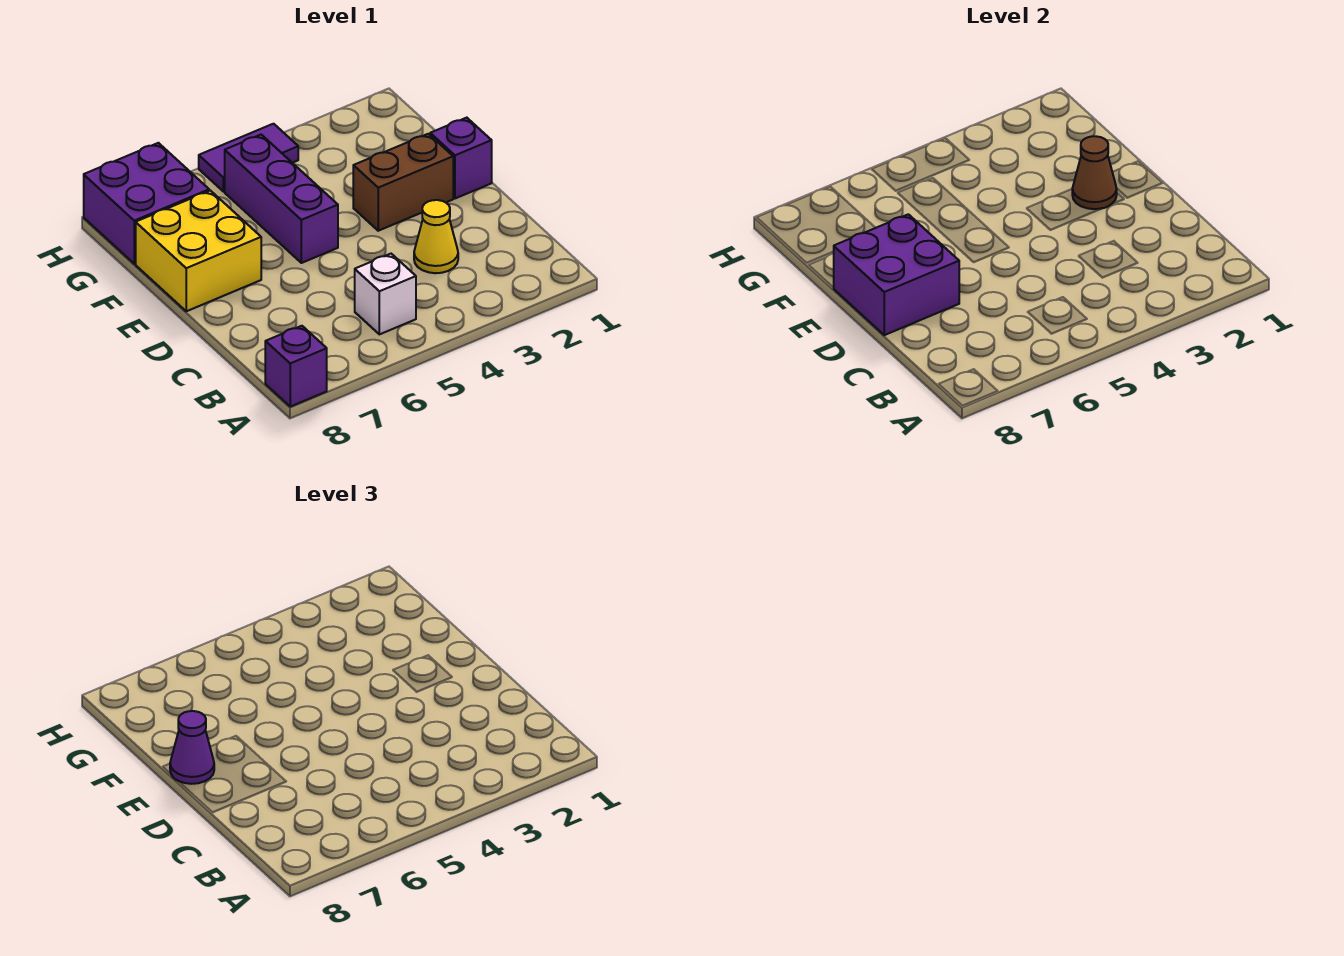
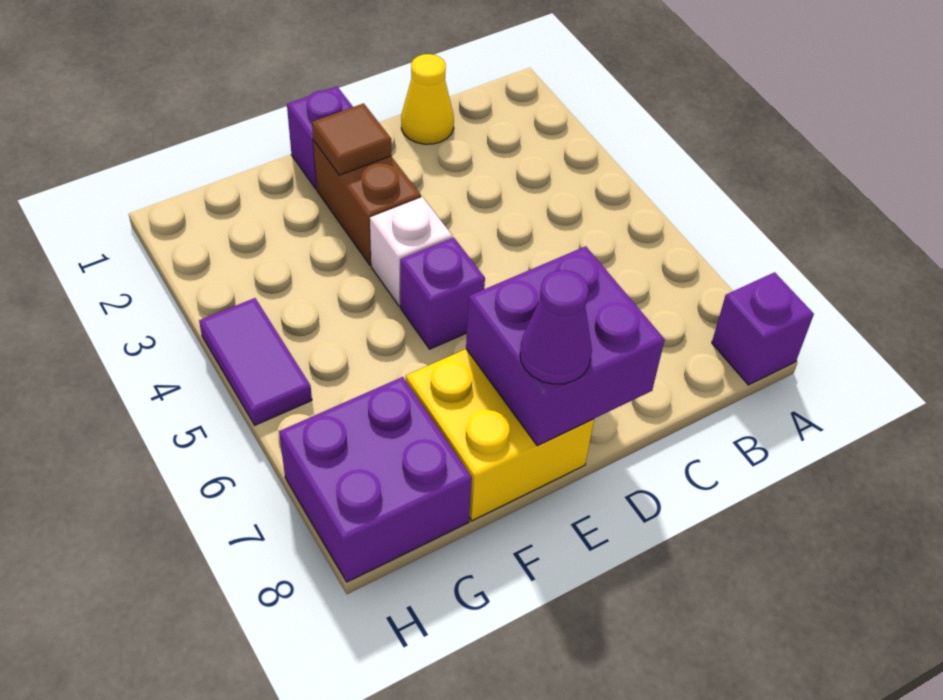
white brick B5 level 1 -> white brick E4 level 1
yellow cone C3 level 1 -> yellow cone C1 level 1
brown cone E2 level 2 -> brown tile E2 level 2
purple brick E5:G5 level 1 -> purple brick E5 level 1

